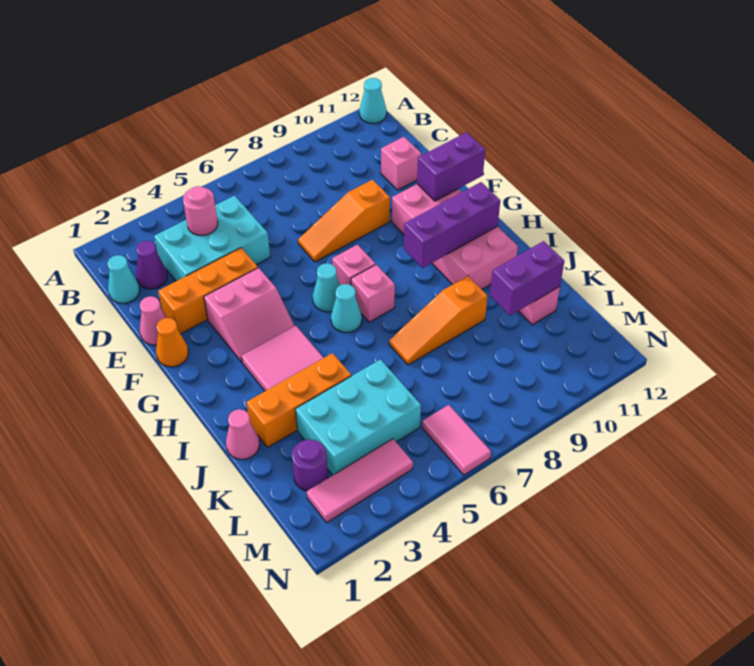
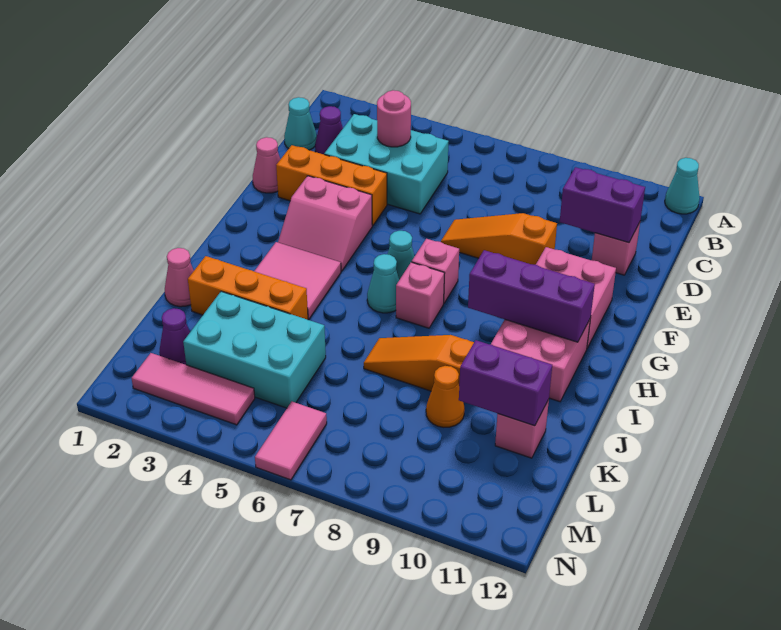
orange cone F1 level 1 -> orange cone K9 level 1
purple brick F11:F12 level 2 -> purple brick D10:D11 level 2
purple round brick L2 level 1 -> purple cone L2 level 1

